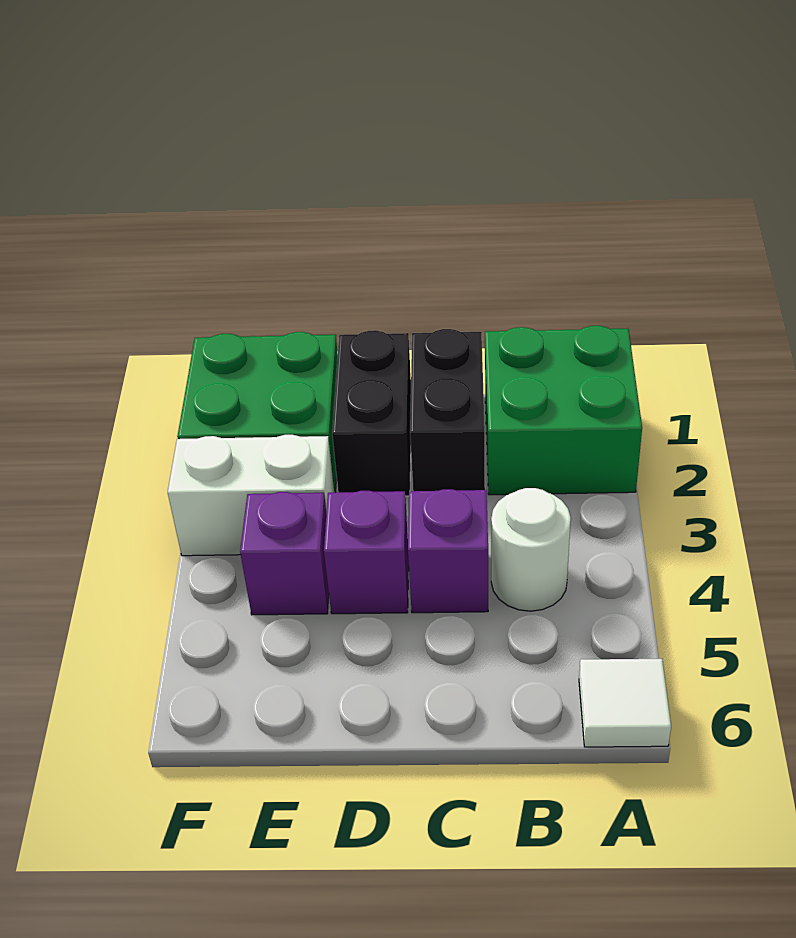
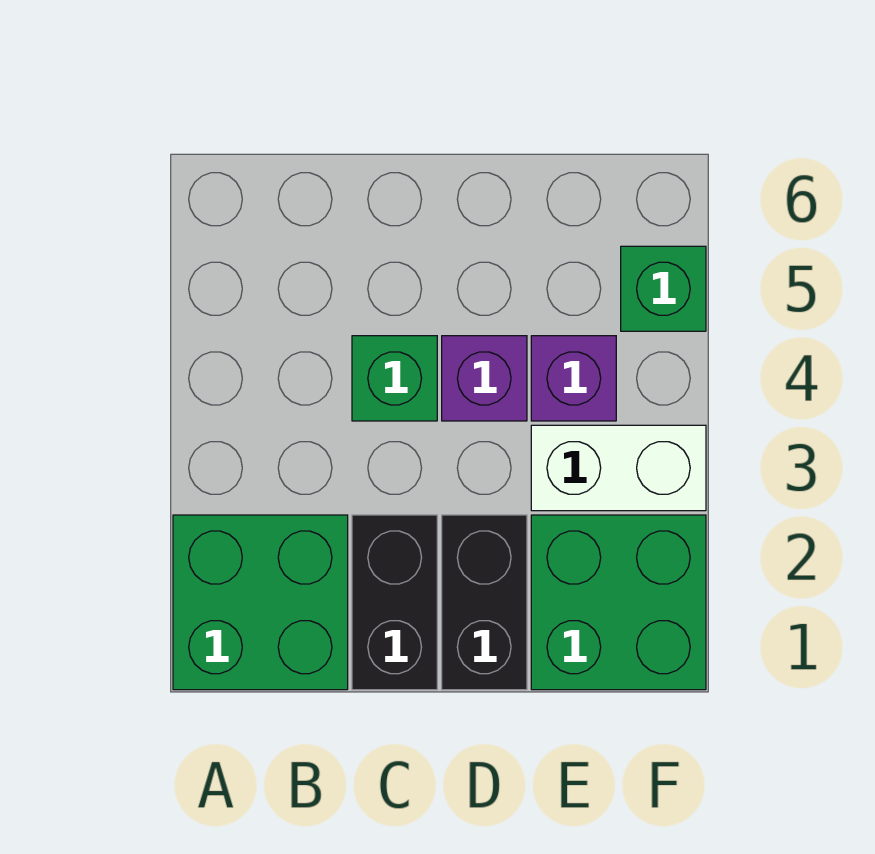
white tile A6 level 1 -> none
white round brick B4 level 1 -> none
purple brick C4 level 1 -> green brick C4 level 1
none -> green brick F5 level 1

